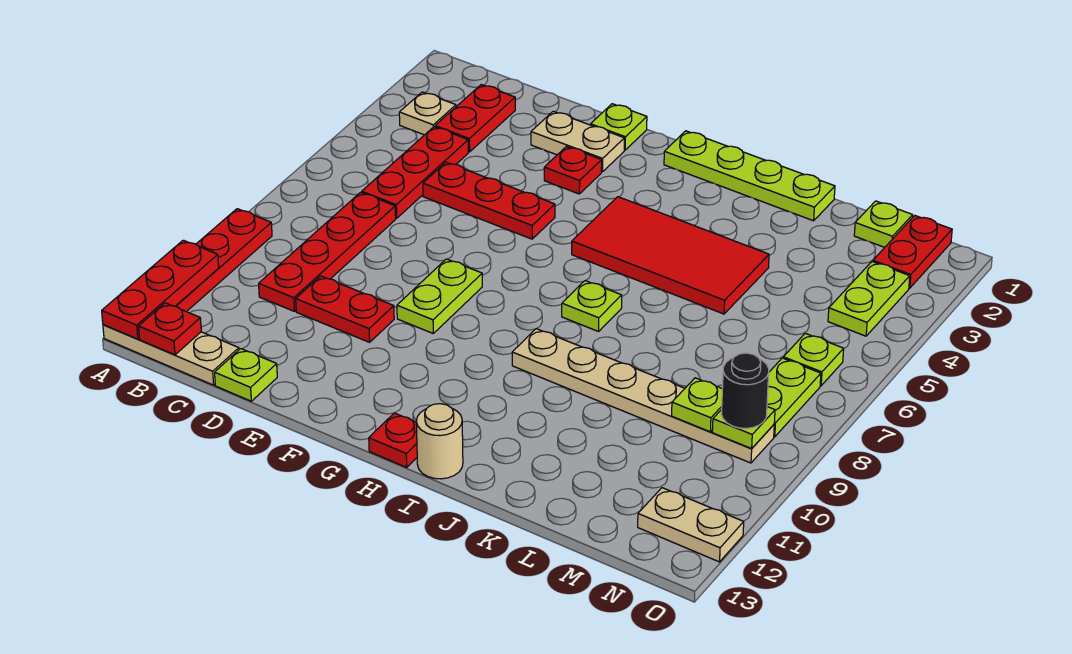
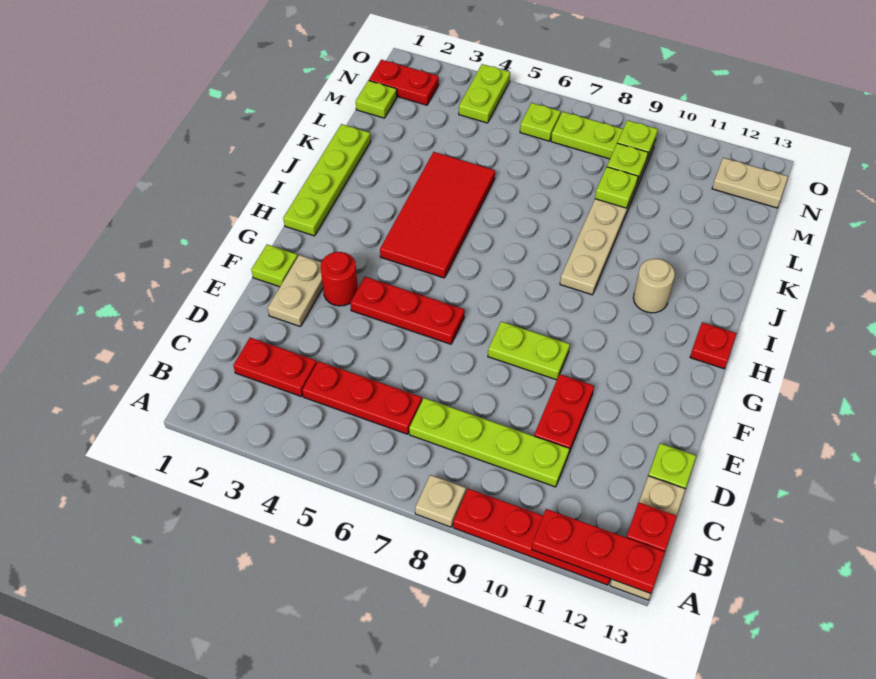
tan plate B3 level 1 -> tan plate A8 level 1
red plate C7:C10 level 1 -> lime plate C7:C10 level 1
red plate D5:F5 level 1 -> red plate F4:F6 level 1
red plate F3 level 1 -> red round brick F3 level 1
lime plate I7 level 1 -> lime plate L9 level 2
tan round brick I13 level 1 -> tan round brick I11 level 1
lime plate N3:N4 level 1 -> lime plate N4:O4 level 1
black round brick N9 level 3 -> none
tan plate N12:O12 level 1 -> tan plate N12:N13 level 1

